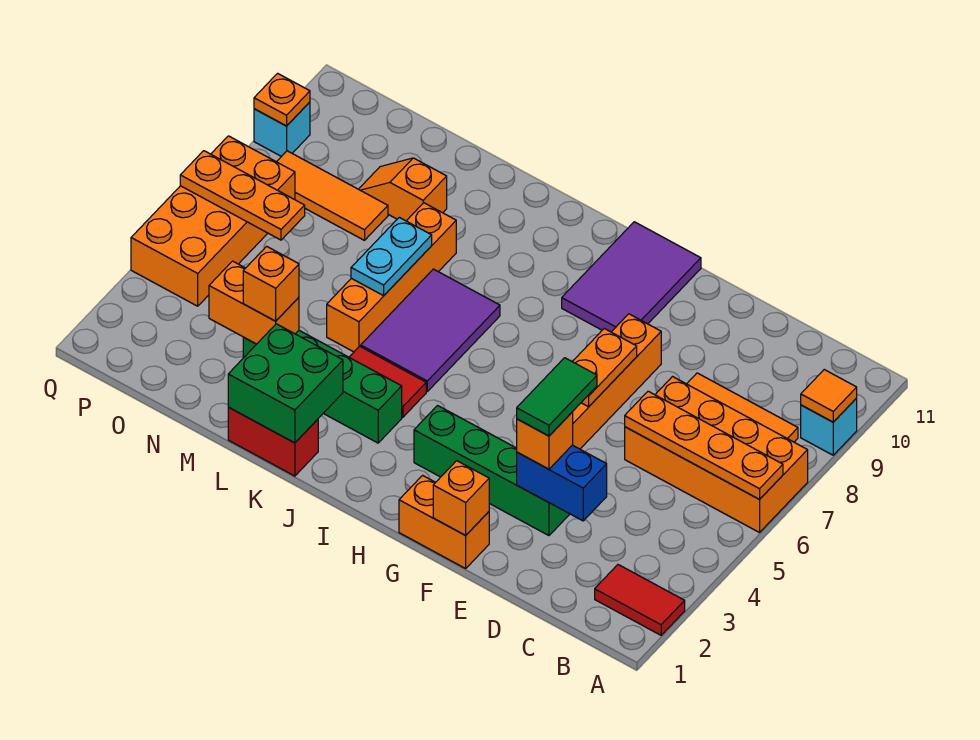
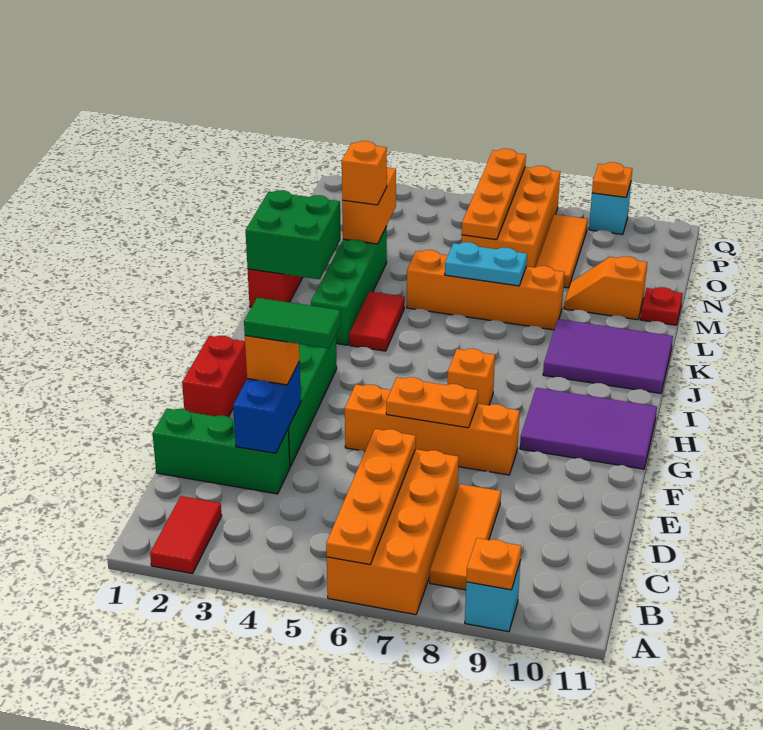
orange tile A9 level 2 -> orange plate A9 level 2
none -> green brick D1:D3 level 1
orange brick F1:G1 level 1 -> red brick F1:G1 level 1
orange brick F1 level 2 -> orange brick H7 level 1
purple tile J5:K7 level 1 -> purple tile J9:K11 level 1
orange slope M9:N9 level 1 top M -> orange slope M9:M10 level 1 top 10
none -> red plate M11 level 1
orange plate O6:Q6 level 2 -> orange plate N6:Q6 level 2
orange brick P4:Q7 level 1 -> orange brick N6:Q7 level 1

